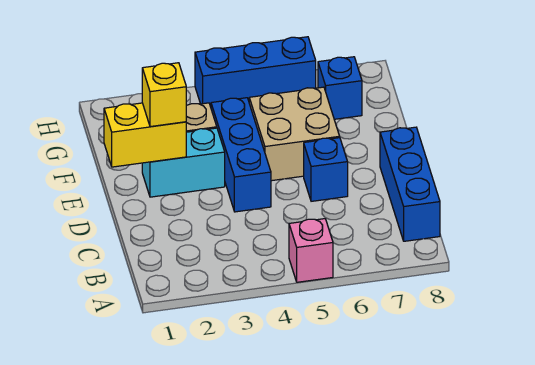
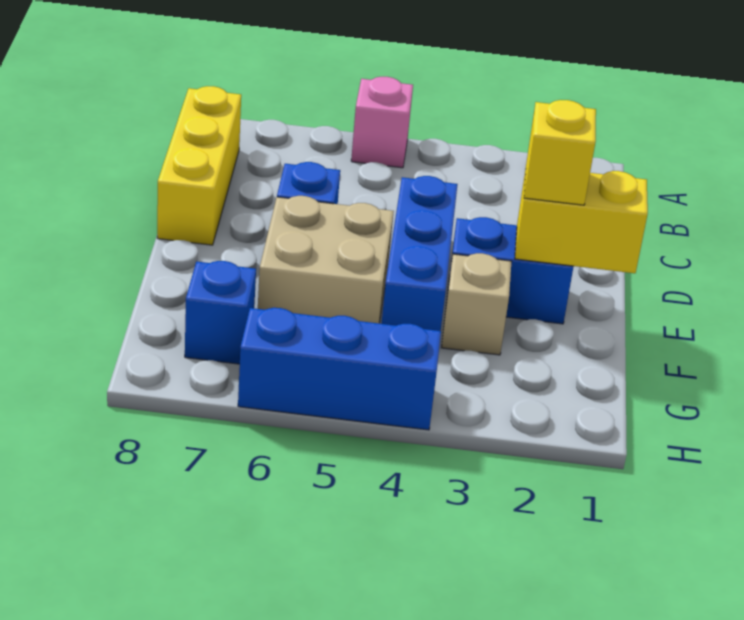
blue brick B8:D8 level 1 -> yellow brick B8:D8 level 1
cyan brick E2:E3 level 1 -> blue brick E2:E3 level 1

